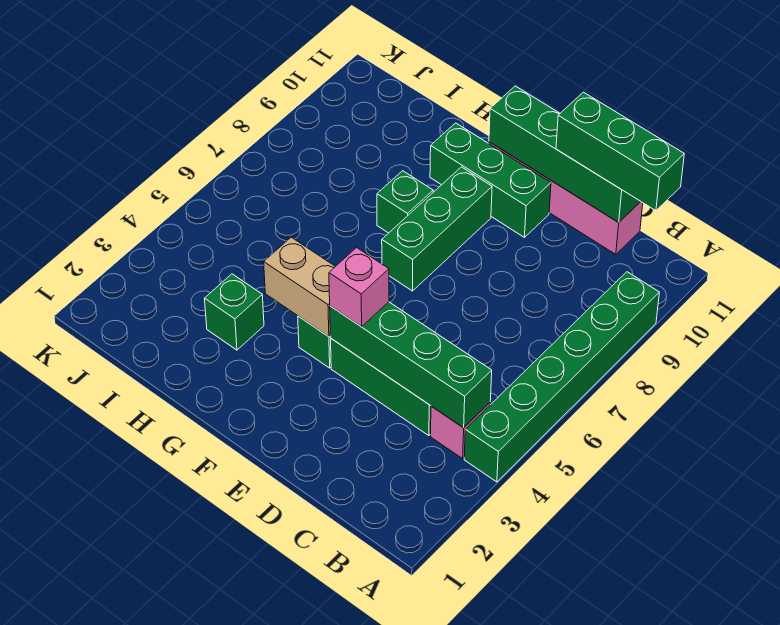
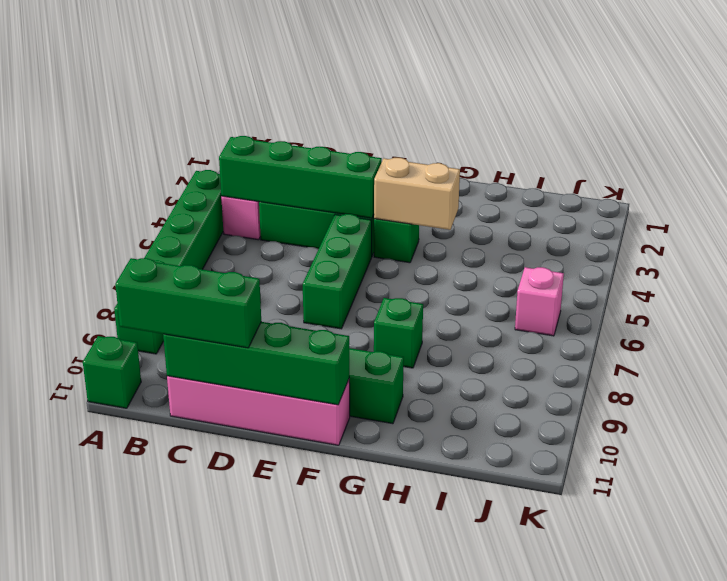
pink brick E4 level 3 -> pink brick J6 level 1
green brick F7:F9 level 1 -> green brick E5:E7 level 1
green brick H3 level 1 -> green brick A11 level 1

